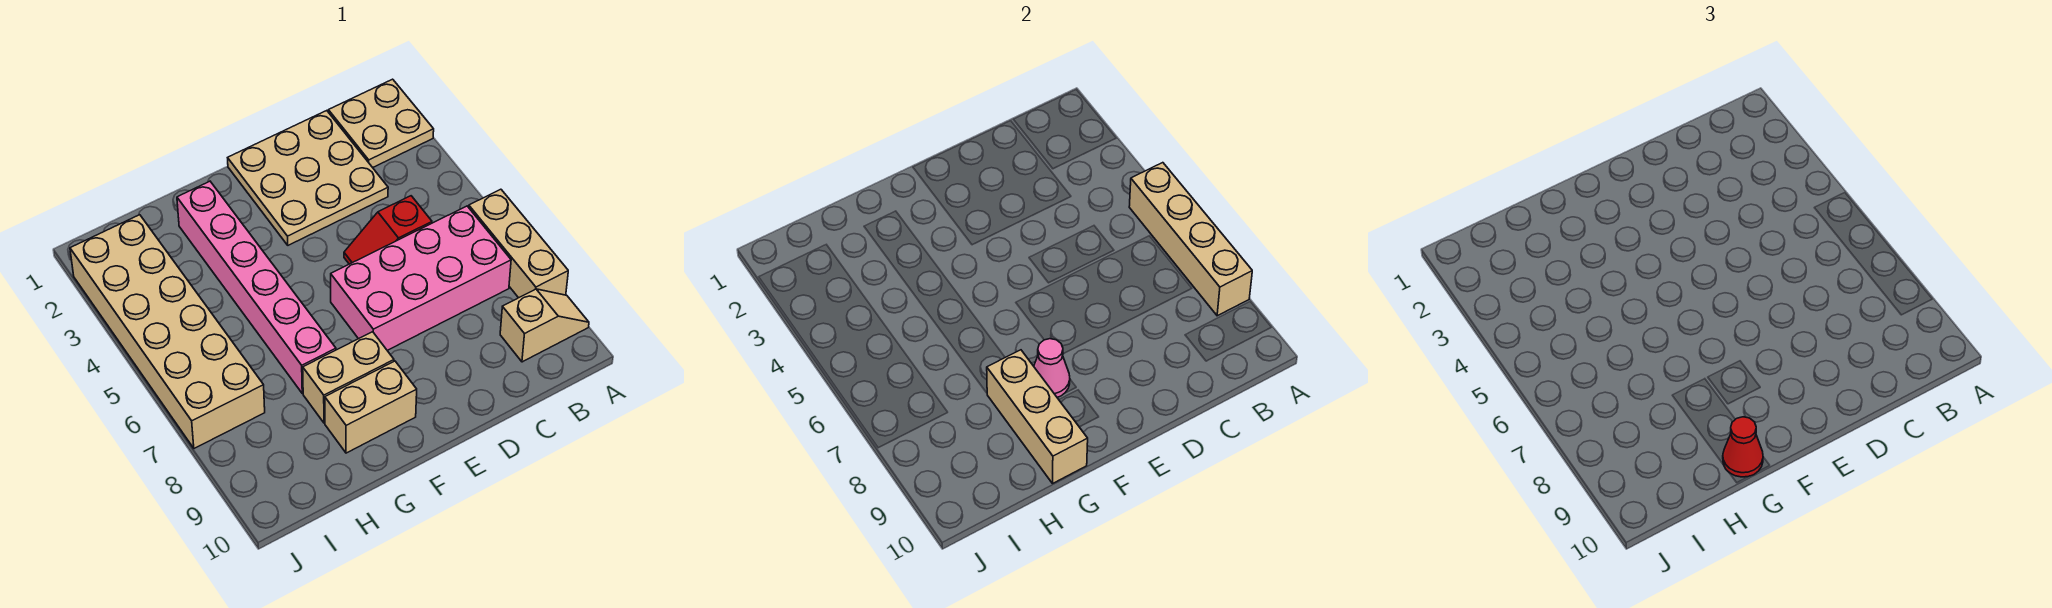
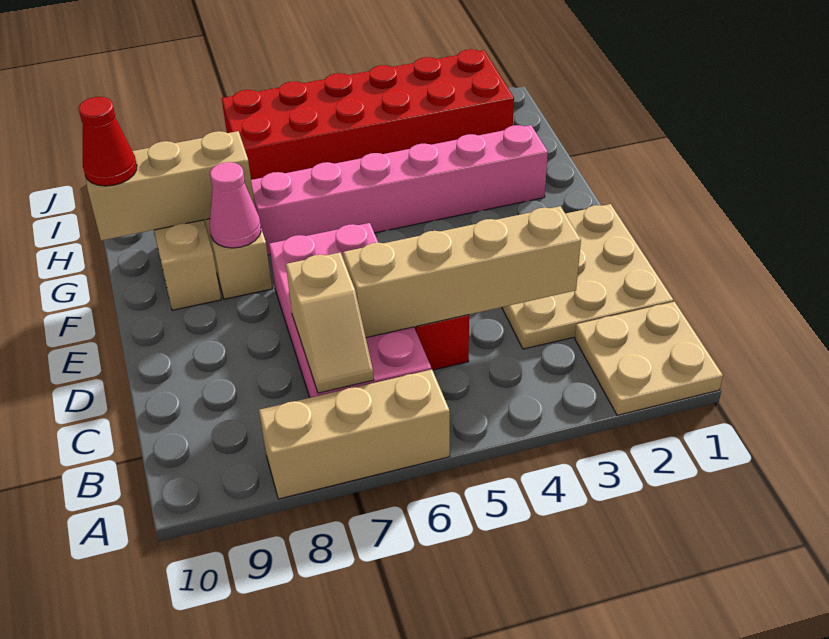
tan brick A5:A8 level 2 -> tan brick C3:C6 level 2
tan slope A9:B9 level 1 top B -> tan slope B7:C7 level 2 top C
tan brick I2:J7 level 1 -> red brick I2:J7 level 1

